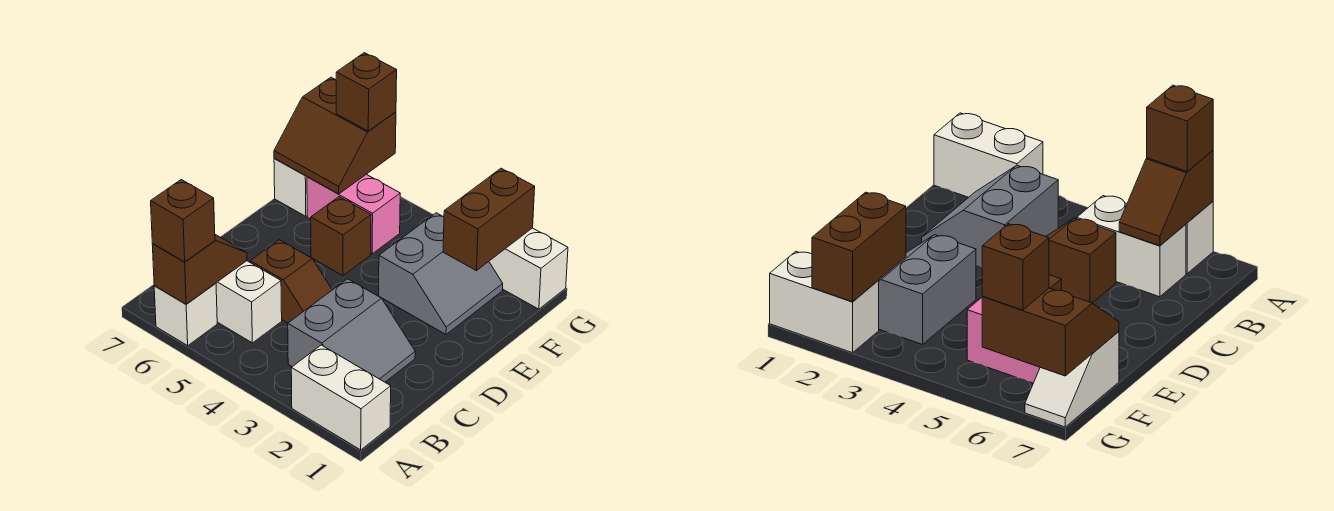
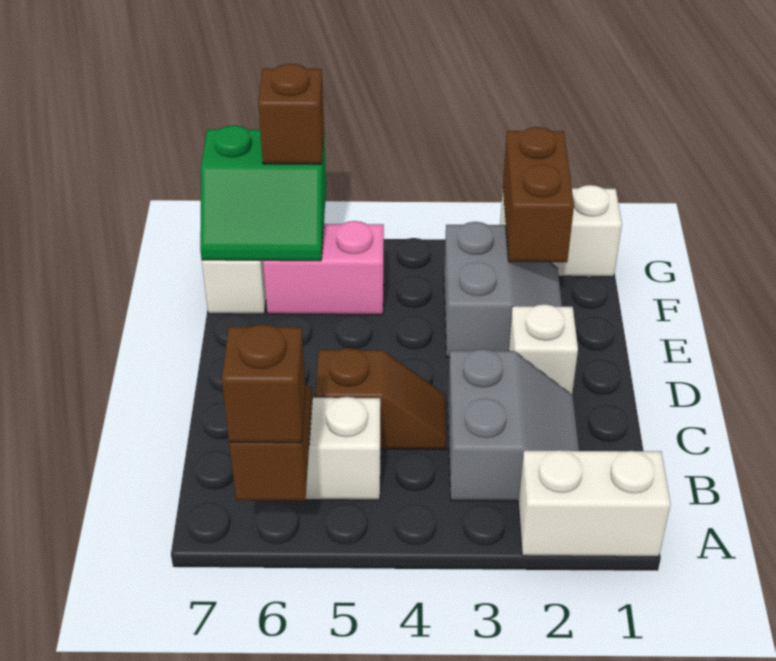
white brick A6 level 1 -> white brick D2 level 1
brown brick E5 level 1 -> none
brown slope F6:G7 level 2 top G -> green slope F6:G7 level 2 top G

